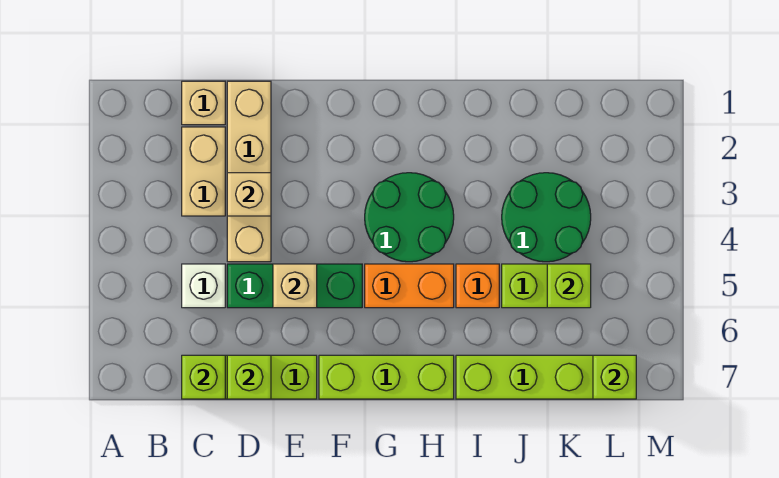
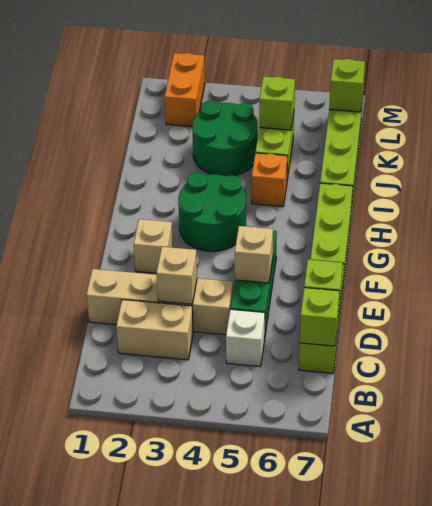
tan brick C1 level 1 -> tan brick F2 level 1
orange brick G5:H5 level 1 -> orange brick L2:M2 level 1

